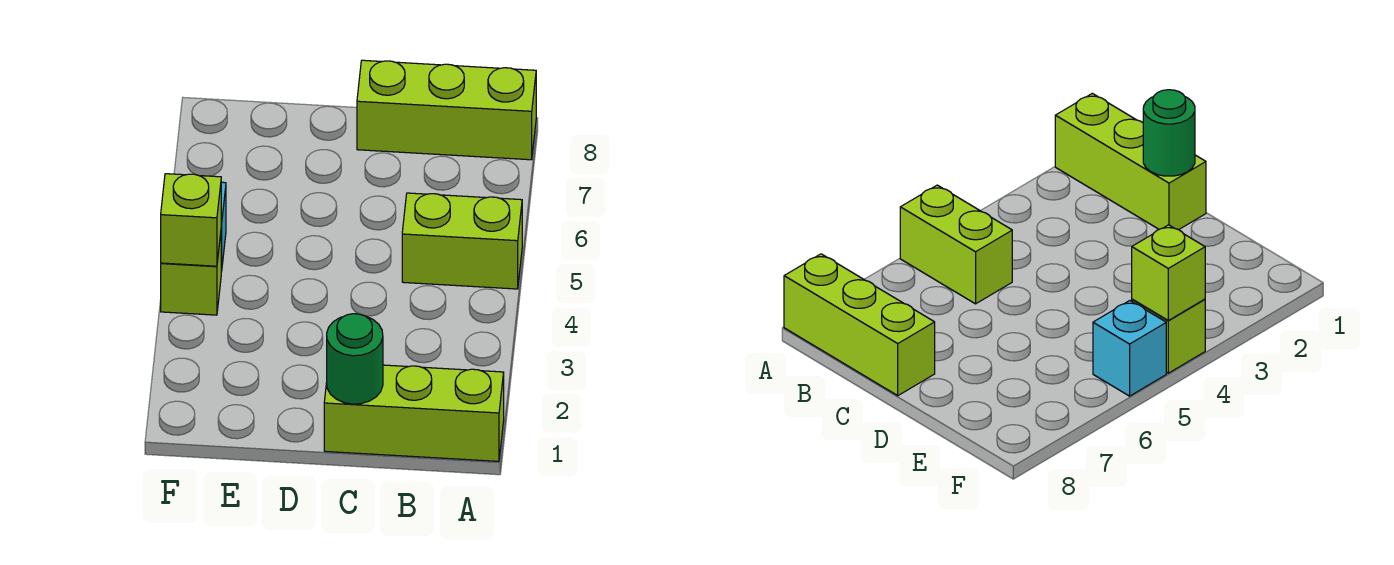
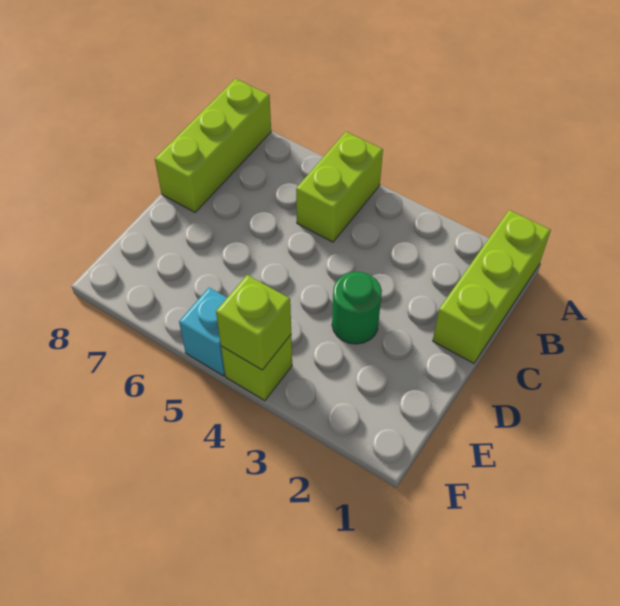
green round brick C1 level 2 -> green round brick D3 level 1

